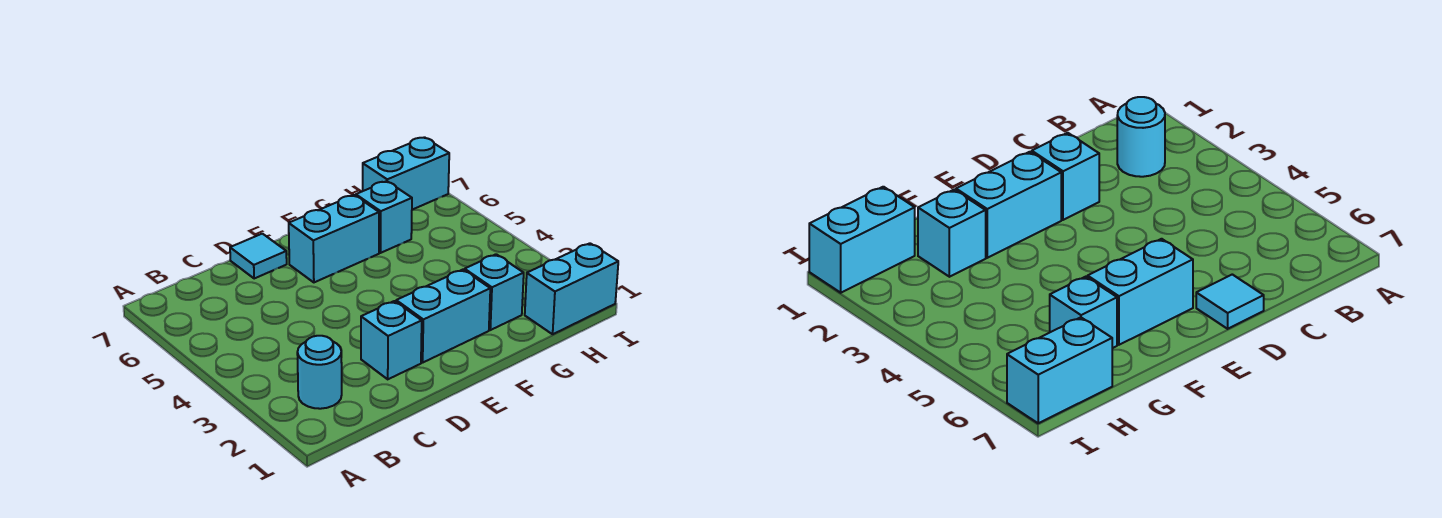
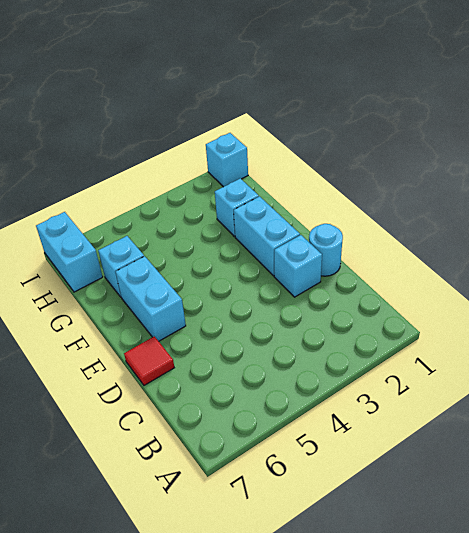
cyan round brick B2 level 1 -> cyan round brick D1 level 1
cyan tile D7 level 1 -> red tile D7 level 1
cyan brick H1:I1 level 1 -> cyan brick I1 level 1

